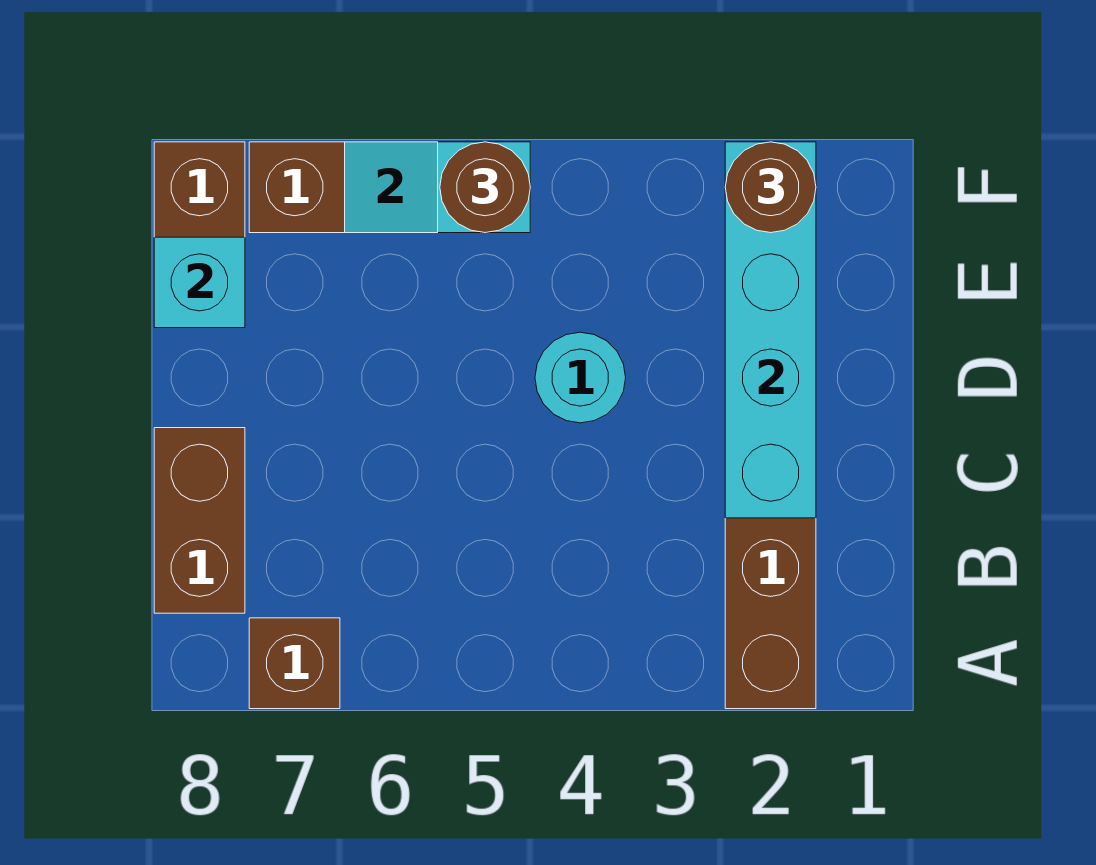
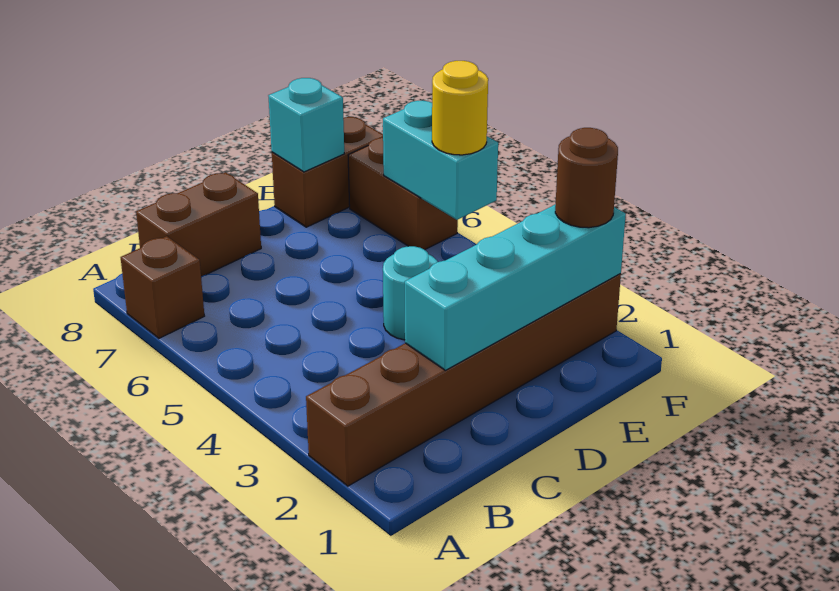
cyan slope F5:F6 level 2 top 5 -> cyan brick F5:F6 level 2
brown round brick F5 level 3 -> yellow round brick F5 level 3

